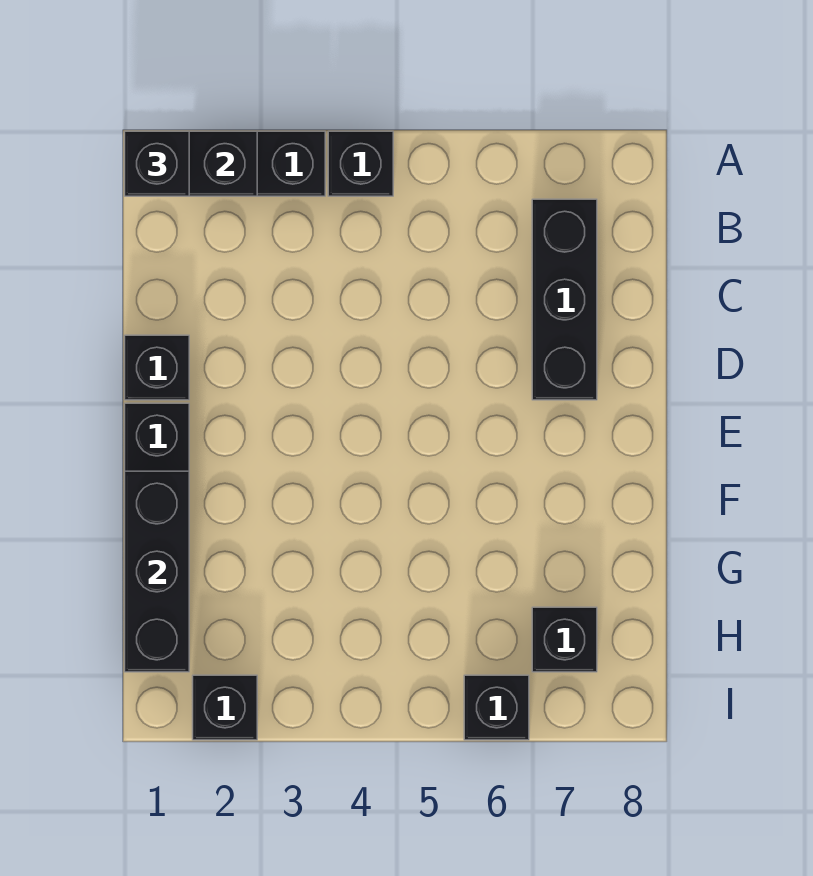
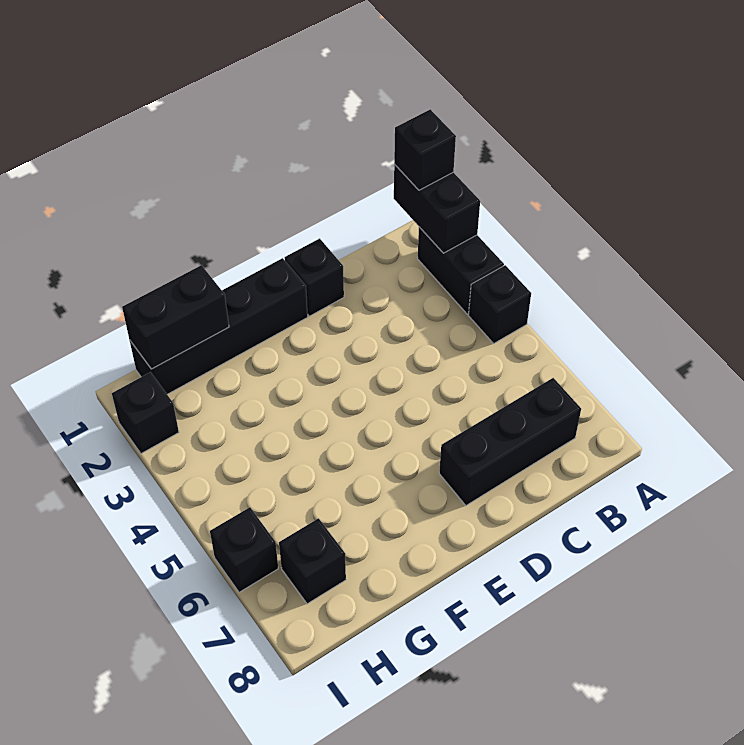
black brick F1:H1 level 2 -> black brick G1:H1 level 2

